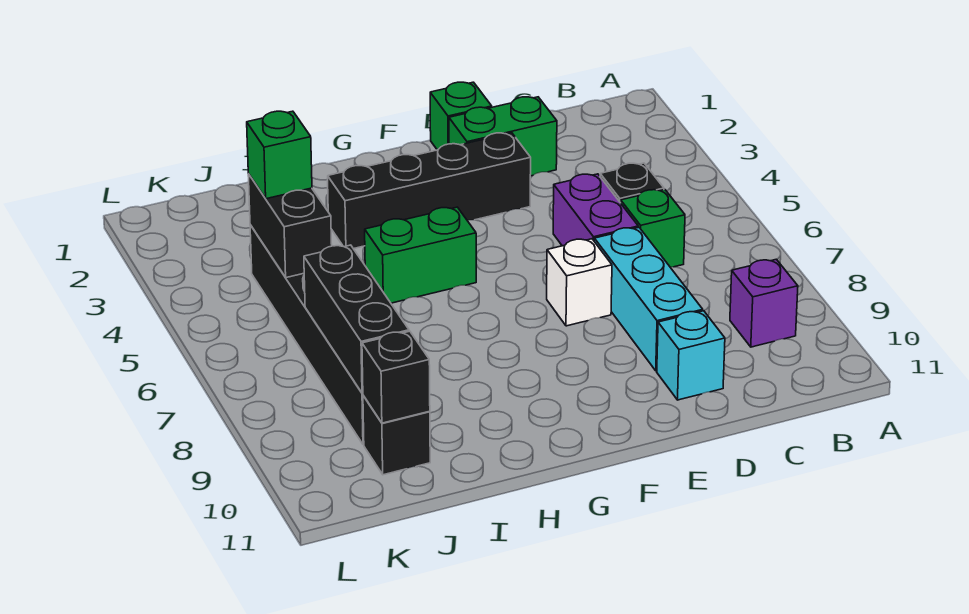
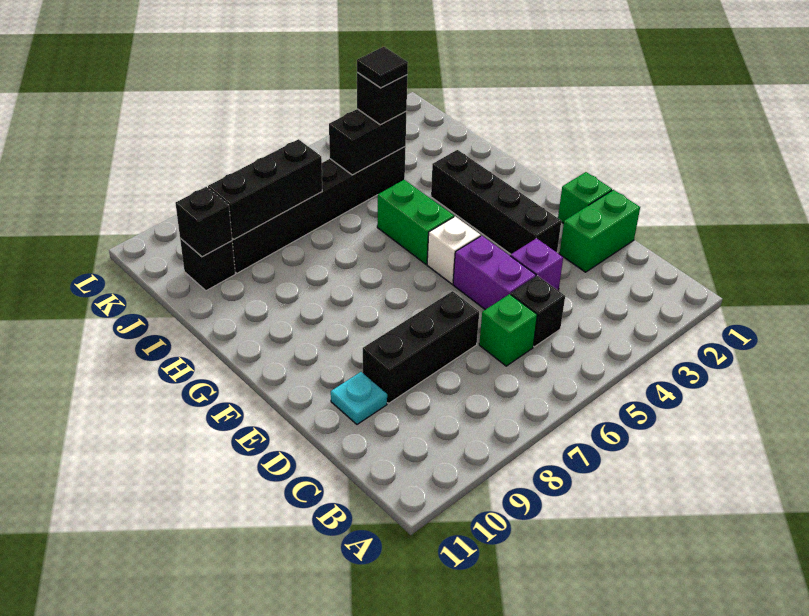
purple brick B9 level 1 -> purple brick D4 level 1
green brick D2:E2 level 1 -> green brick D1:D2 level 1
purple brick D5:D6 level 1 -> purple brick D5:E5 level 1
cyan brick D7:D9 level 1 -> black brick D7:D9 level 1
cyan brick D10 level 1 -> cyan plate D10 level 1
white brick E7 level 1 -> white brick F5 level 1
green brick J4 level 3 -> black brick J4 level 3
none -> black tile J4 level 4

